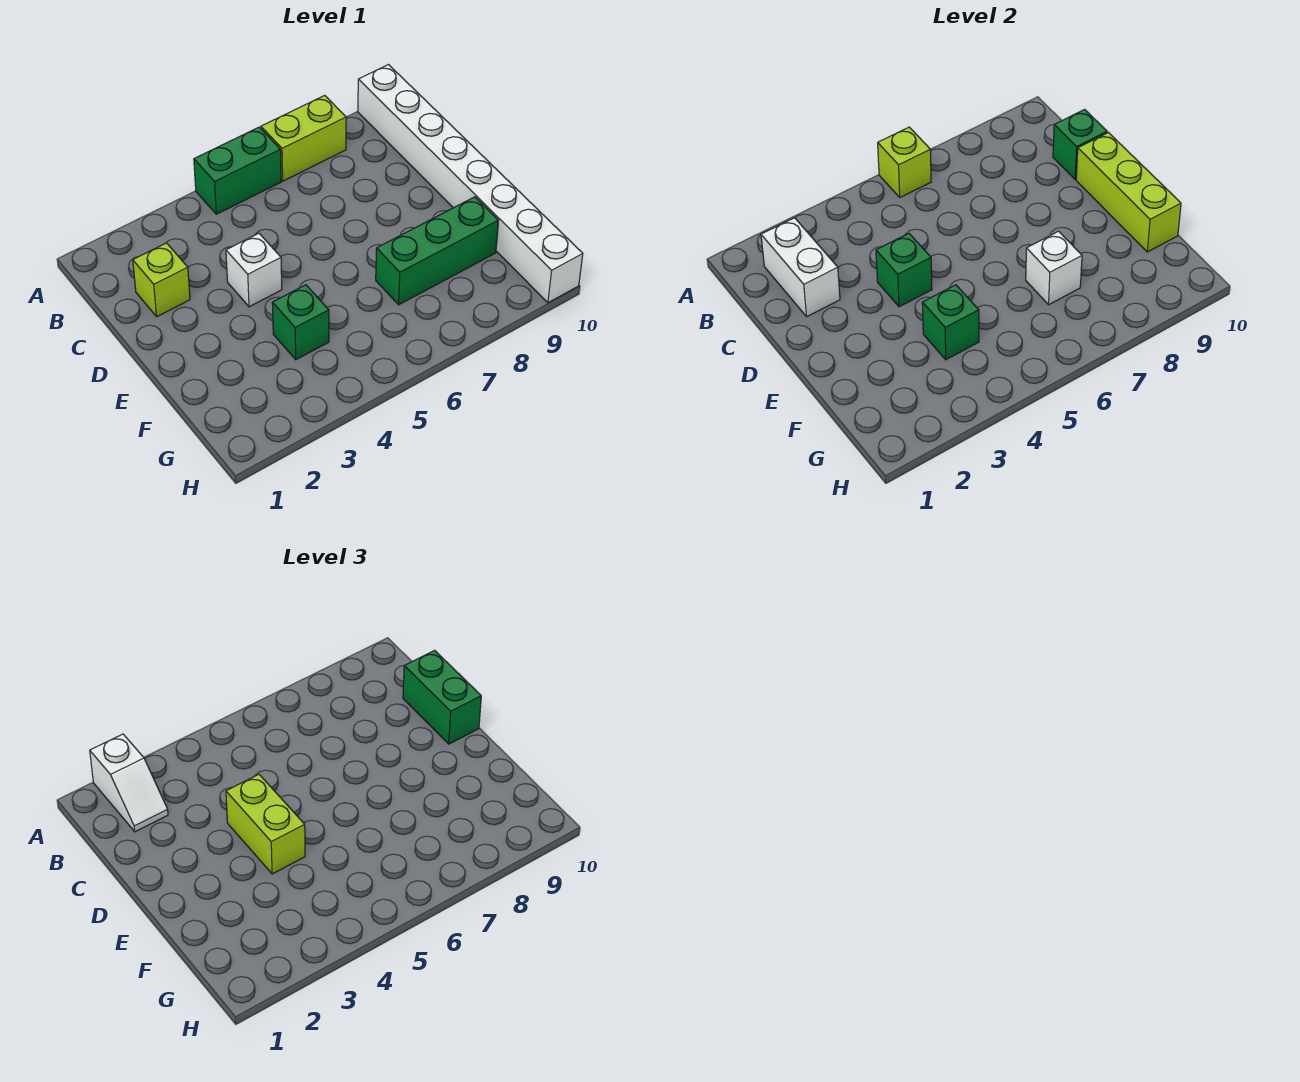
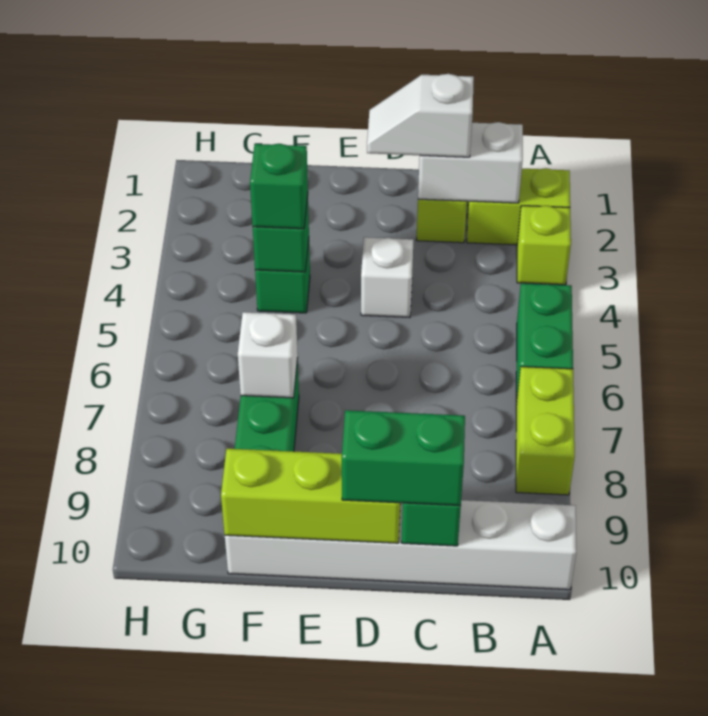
white slope A2:B2 level 3 top A -> white slope C2:D2 level 3 top C
lime brick A6 level 2 -> lime brick A3 level 1
white brick A10:H10 level 1 -> white brick A10:F10 level 1
green brick D4 level 2 -> green brick F4 level 3
lime brick D4:E4 level 3 -> lime brick A2:B2 level 1

